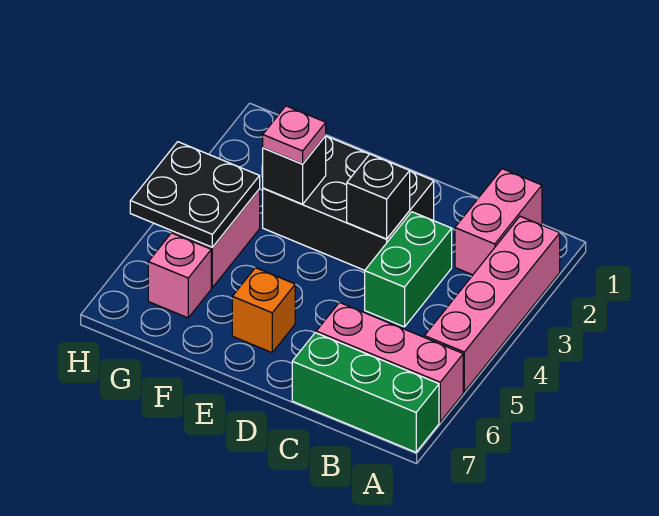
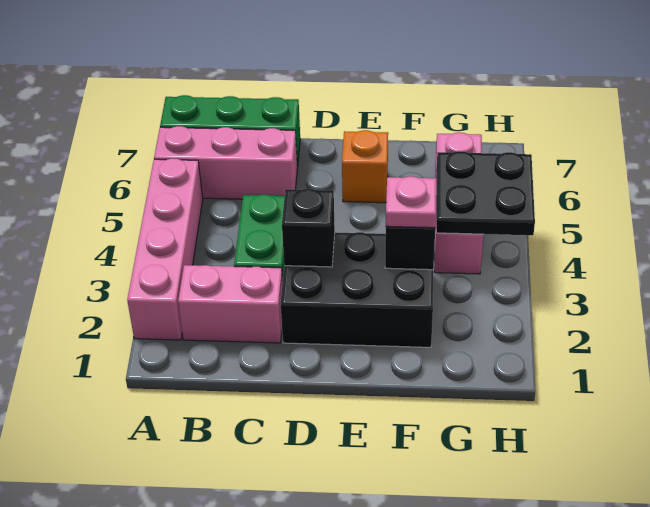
pink brick B1:B2 level 1 -> pink brick B2:C2 level 1

